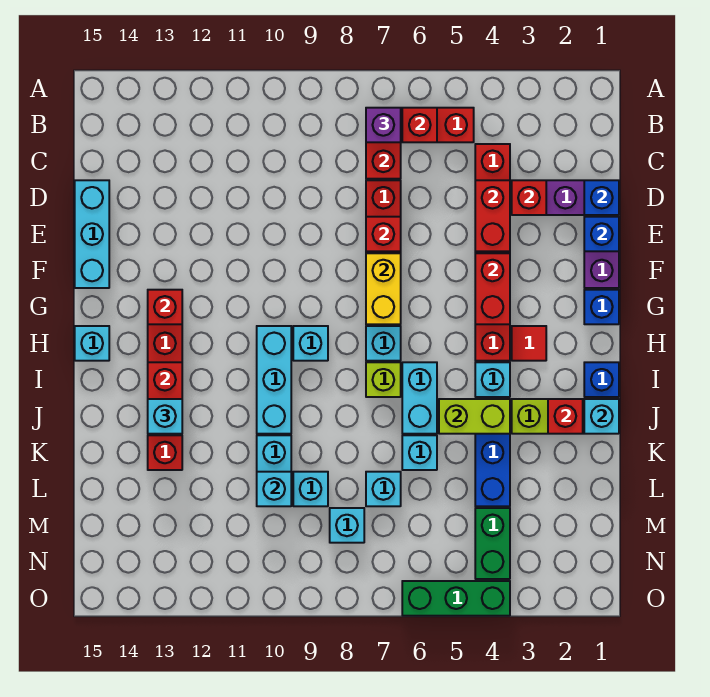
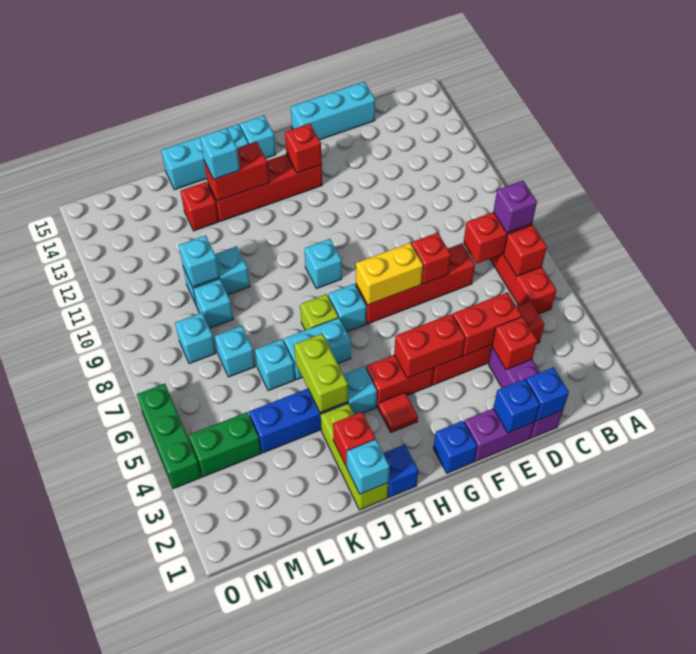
cyan brick H10:J10 level 1 -> cyan brick I15:K15 level 1

